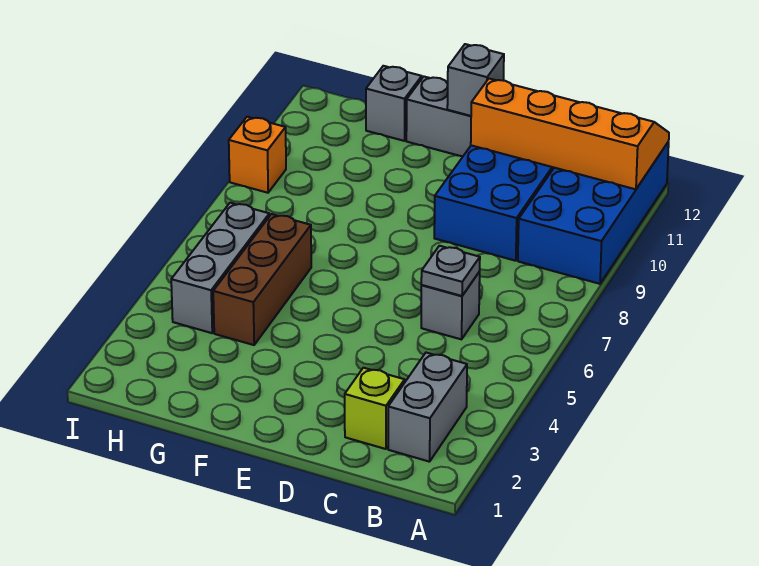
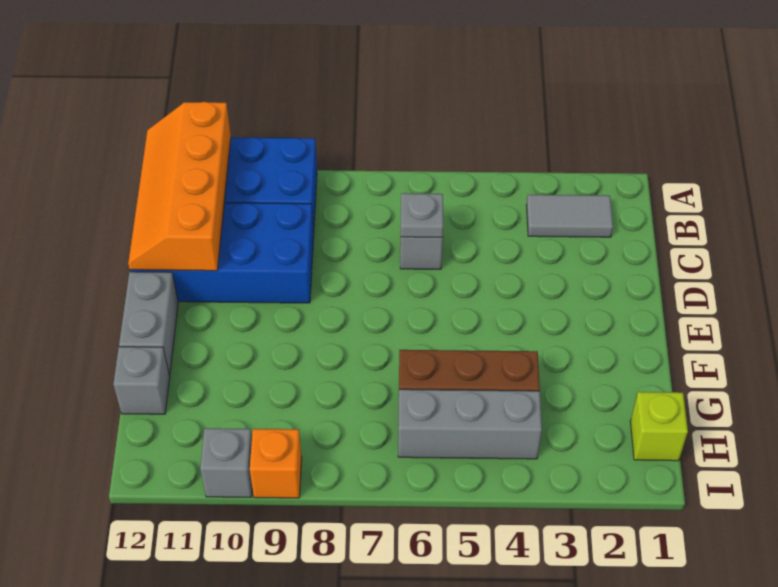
grey brick B2:B3 level 1 -> grey tile B2:B3 level 1
lime brick C2 level 1 -> lime brick H1 level 1
grey brick E12 level 2 -> grey brick I10 level 1

